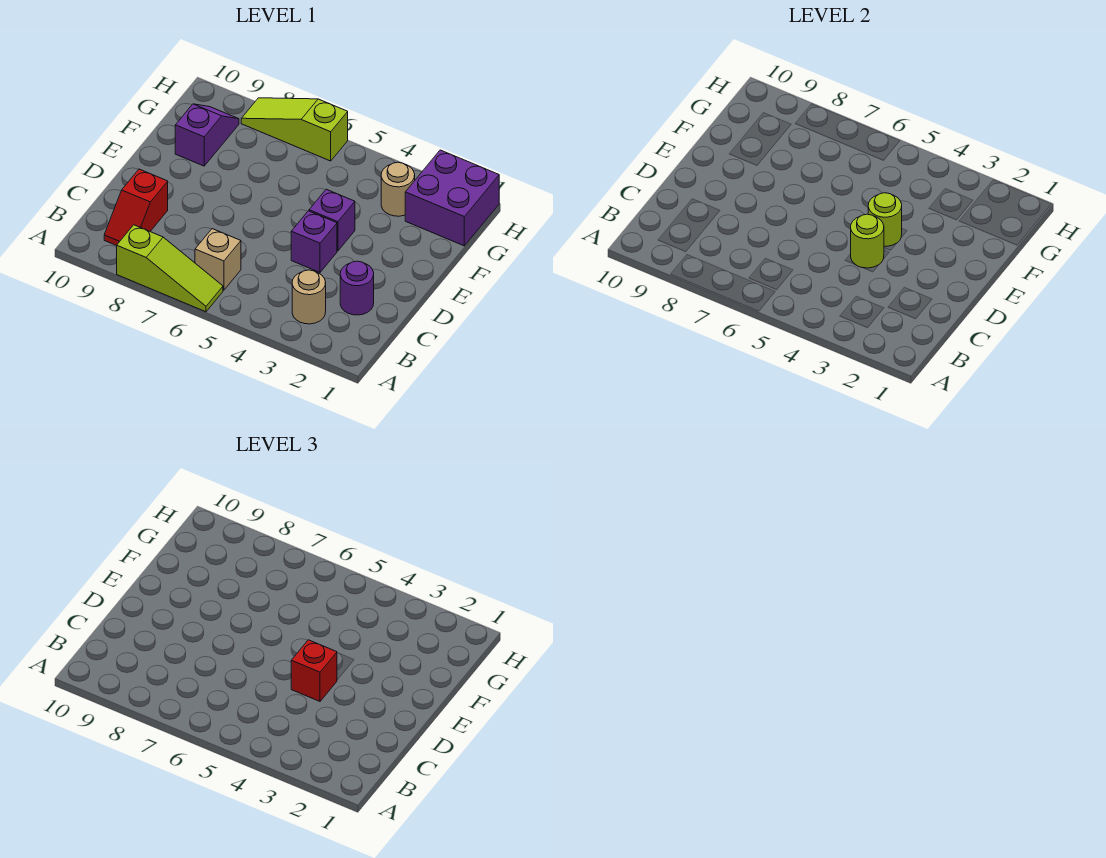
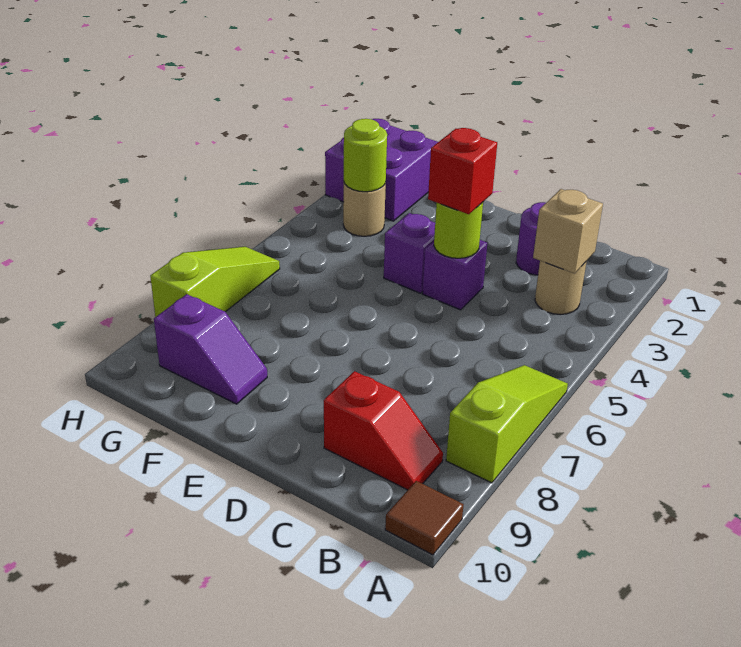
none -> brown tile A10 level 1
tan brick B6 level 1 -> tan brick B3 level 2
lime round brick E4 level 2 -> lime round brick G3 level 2
purple slope F9:G9 level 1 top F -> purple slope F9:G9 level 1 top G
lime slope H6:H8 level 1 top 6 -> lime slope H6:H8 level 1 top 8

